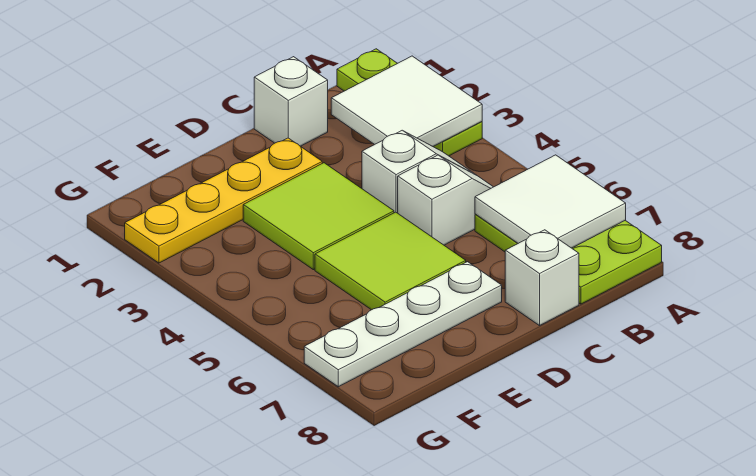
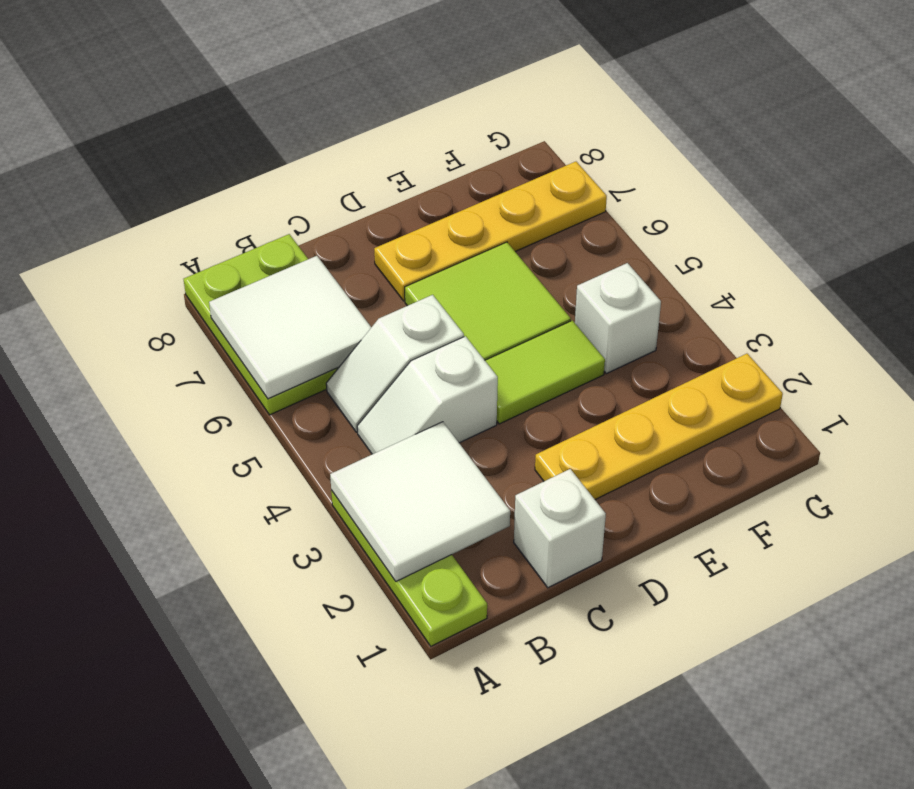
white brick C8 level 1 -> white brick F4 level 1
lime tile D3:E4 level 1 -> lime tile D4:E4 level 1
white plate D7:G7 level 1 -> yellow plate D7:G7 level 1

